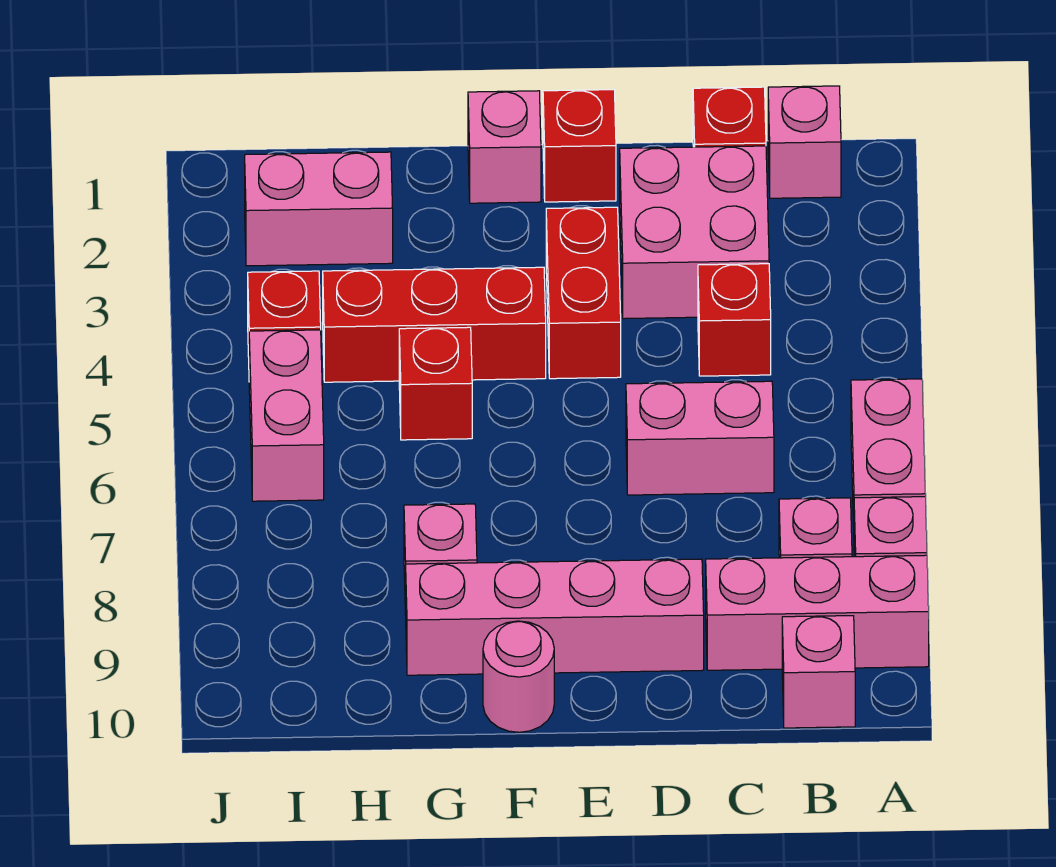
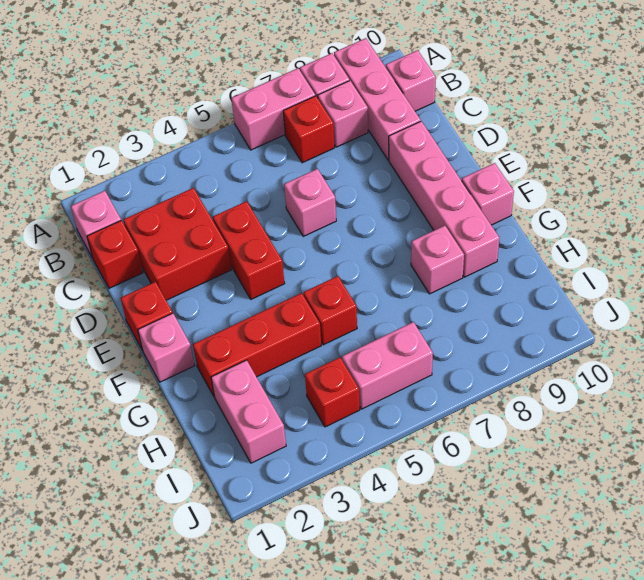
pink brick C2:D3 level 1 -> red brick C2:D3 level 1
red brick C4 level 1 -> red brick B7 level 1
pink brick C6:D6 level 1 -> pink brick D6 level 1
red brick E3:E4 level 1 -> red brick D4:E4 level 1
red brick F4:H4 level 1 -> red brick G2:G4 level 1
pink round brick F10 level 1 -> pink brick F10 level 1

